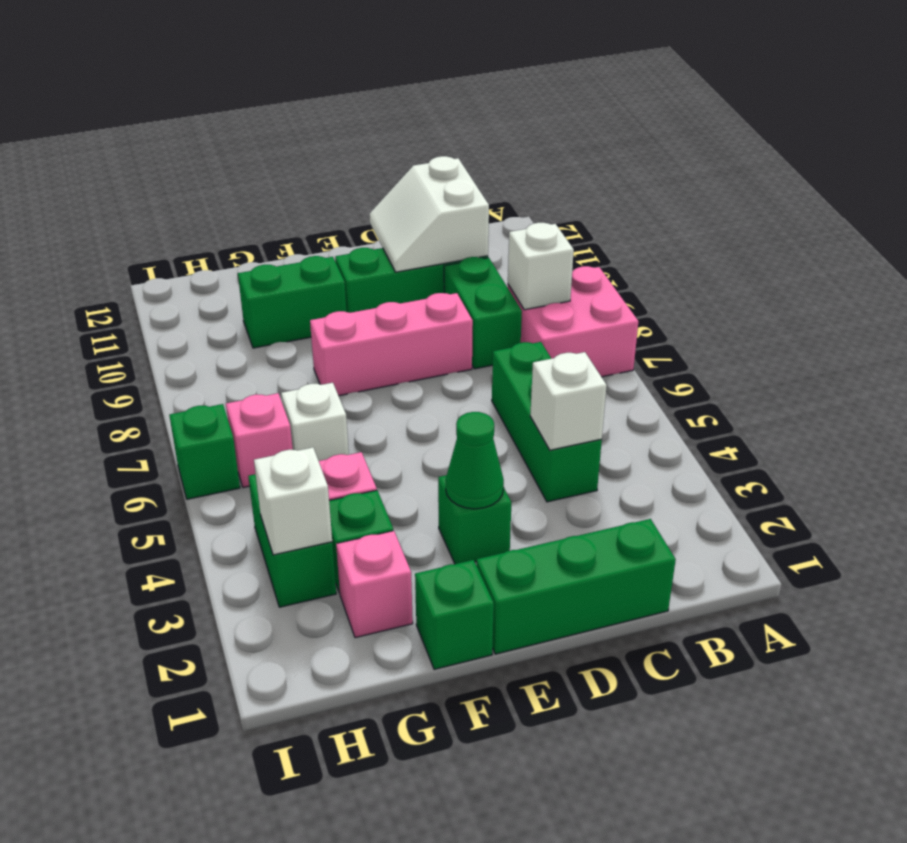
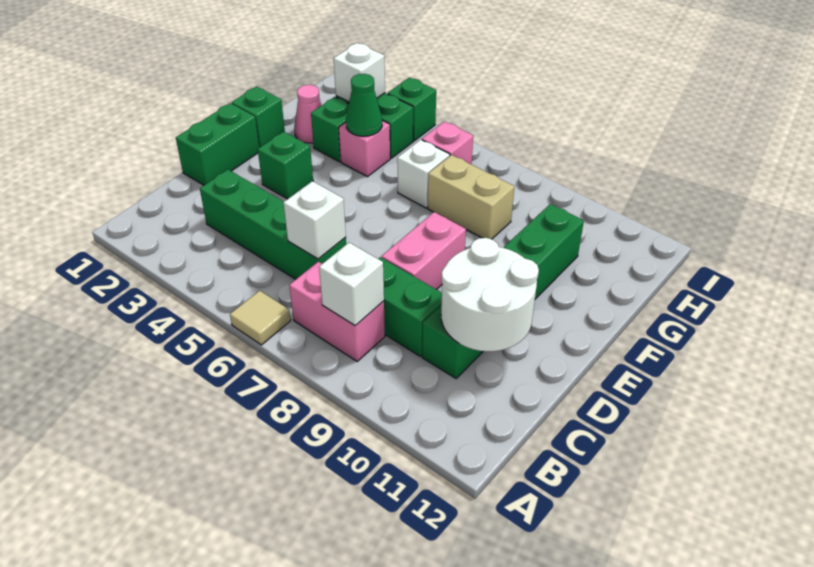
none -> tan tile A6 level 1
pink brick A7:B8 level 1 -> pink brick B7:B8 level 1
green brick C1:E1 level 1 -> green brick D1:E1 level 1
green brick C4:C6 level 1 -> green brick C3:C6 level 1
white brick C4 level 2 -> white brick C6 level 2
white slope C10:D11 level 2 top C -> white round brick C10:D11 level 2
pink brick D8:F8 level 1 -> pink brick D8:E8 level 1
green cone E3 level 2 -> green cone G4 level 2
pink brick G2 level 1 -> pink cone G2 level 1
none -> tan brick G7:G8 level 1
green brick I6 level 1 -> green brick I4 level 1

